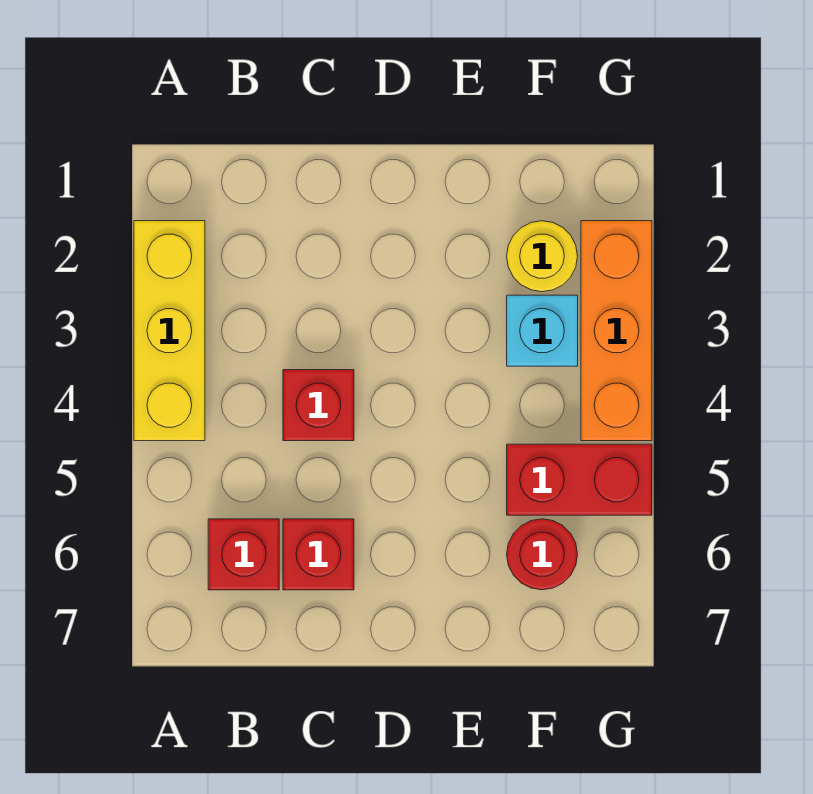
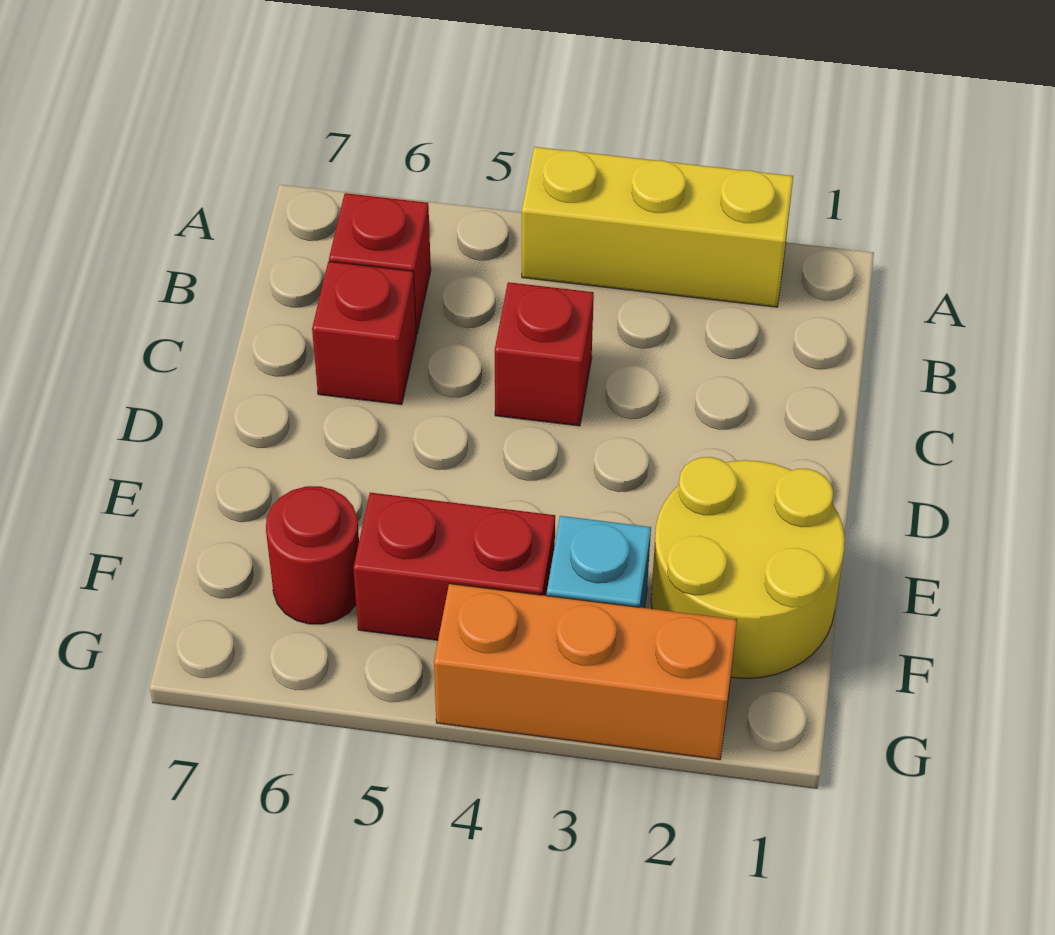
yellow round brick F2 level 1 -> yellow round brick E1:F2 level 1
red brick F5:G5 level 1 -> red brick F4:F5 level 1

